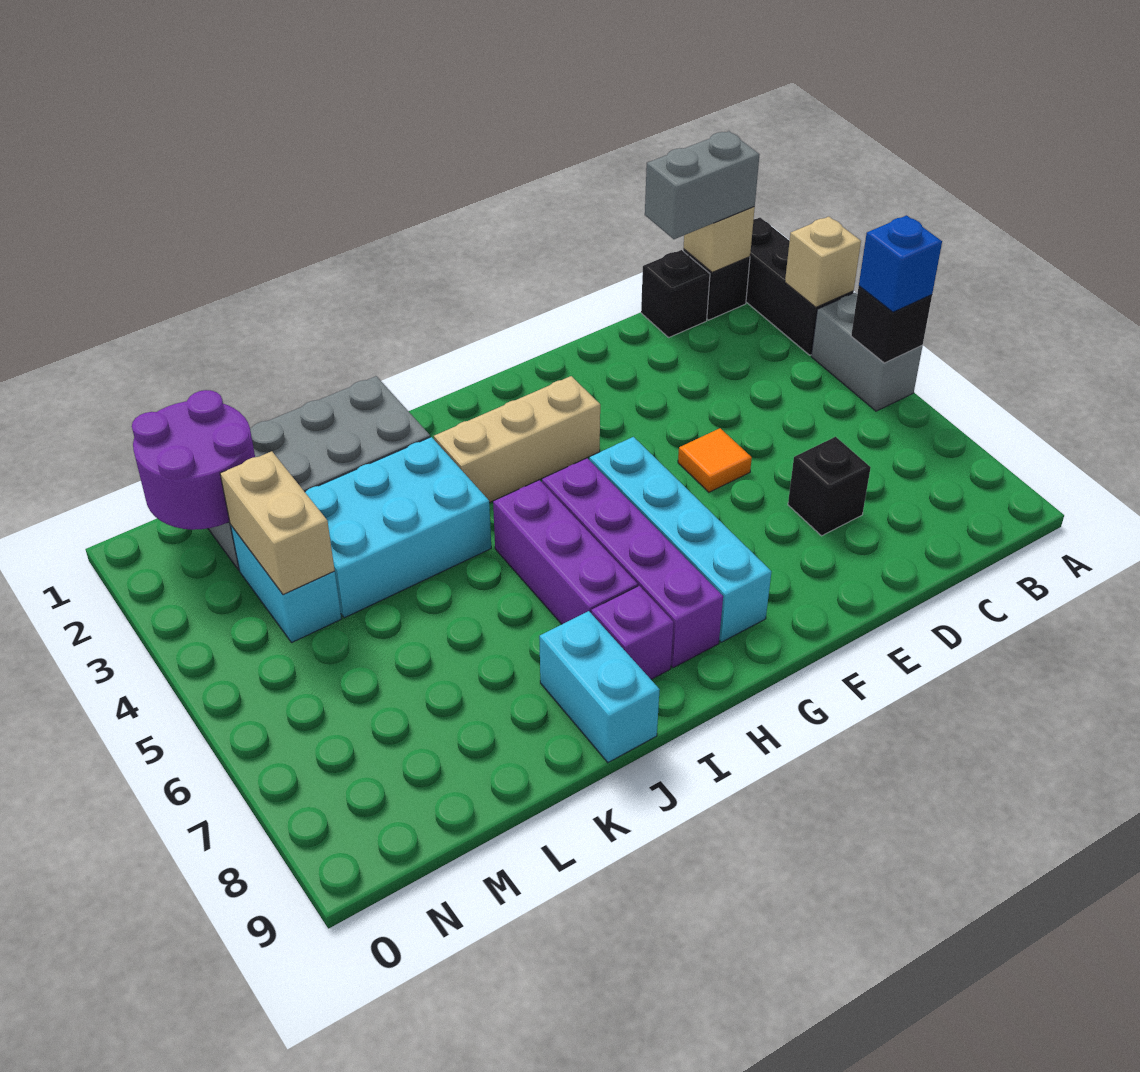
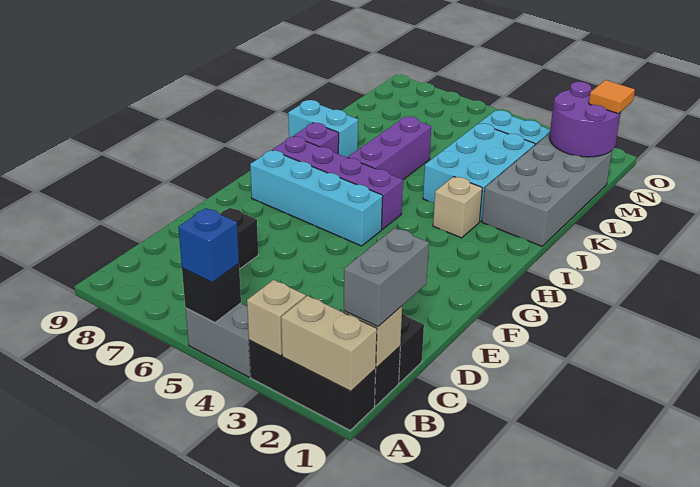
orange tile E5 level 1 -> orange tile N1 level 3
tan brick G3:I3 level 1 -> tan brick I3 level 1
purple brick I5:I7 level 1 -> purple brick I6:K6 level 1
tan brick M3:M4 level 2 -> tan brick A1:A2 level 2

